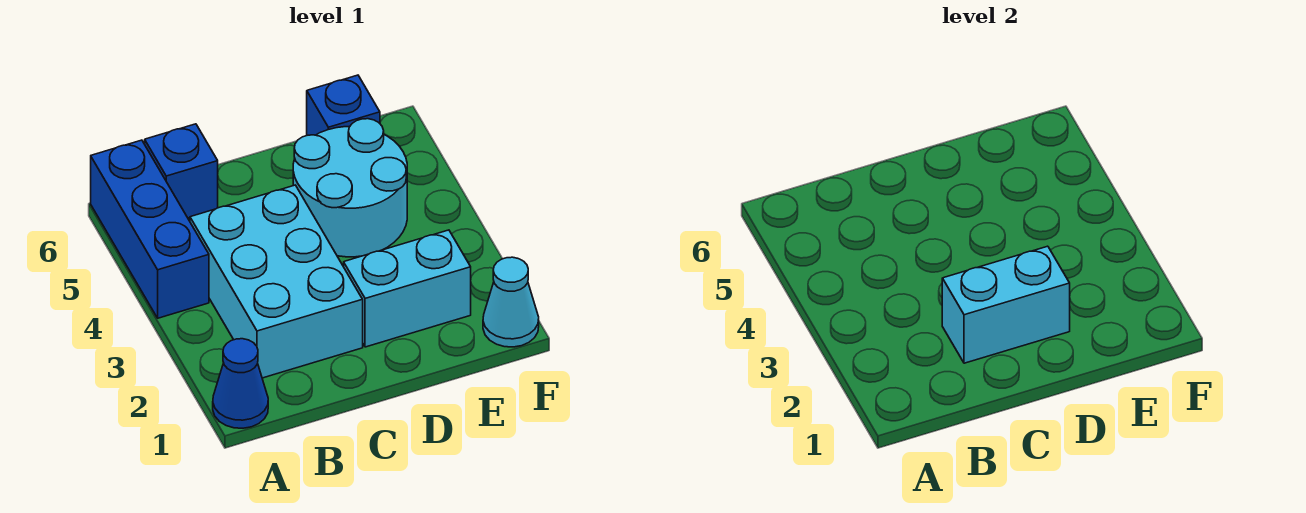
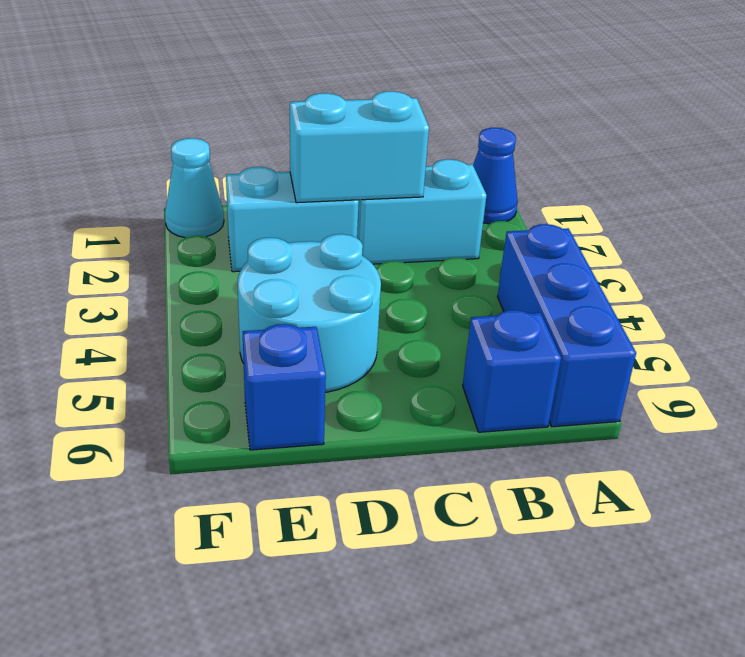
cyan brick B2:C4 level 1 -> cyan brick B2:C2 level 1

